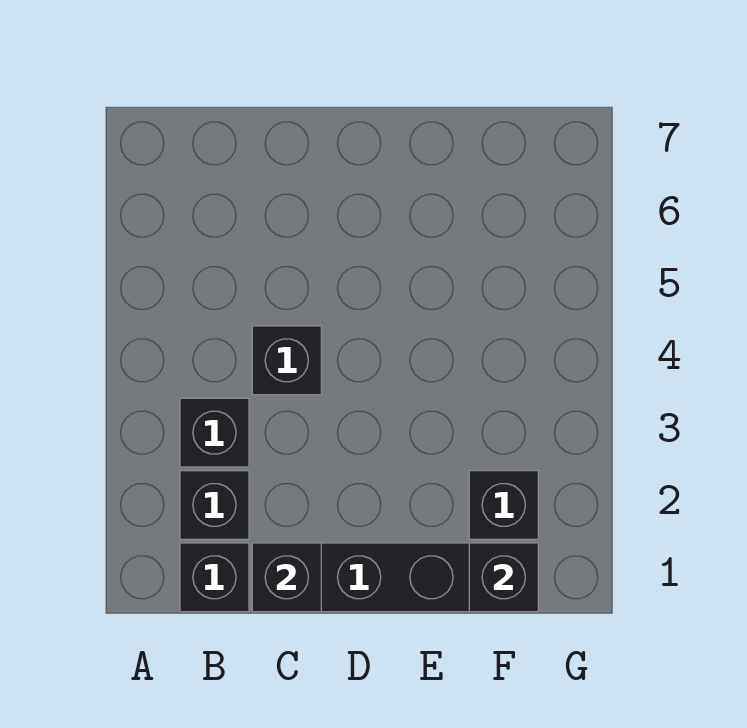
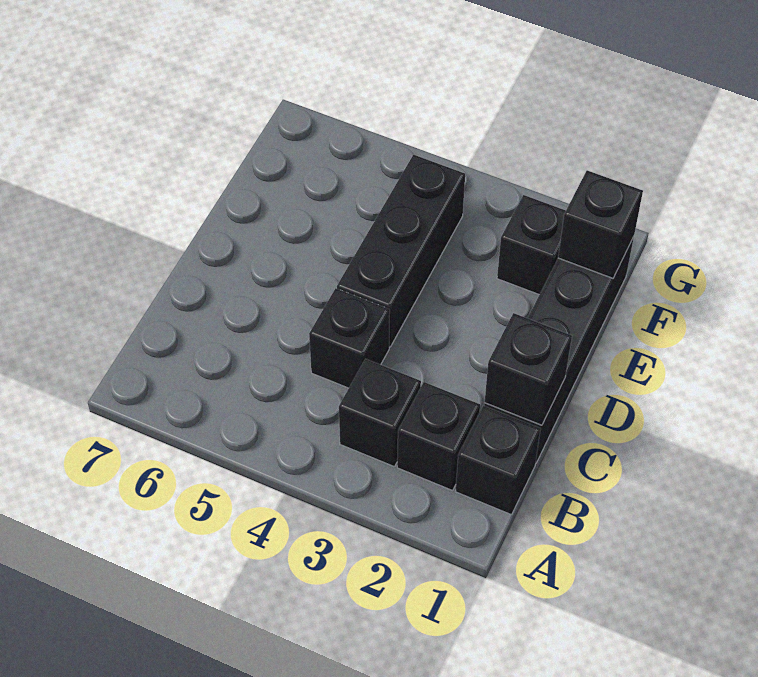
none -> black brick D4:F4 level 1

